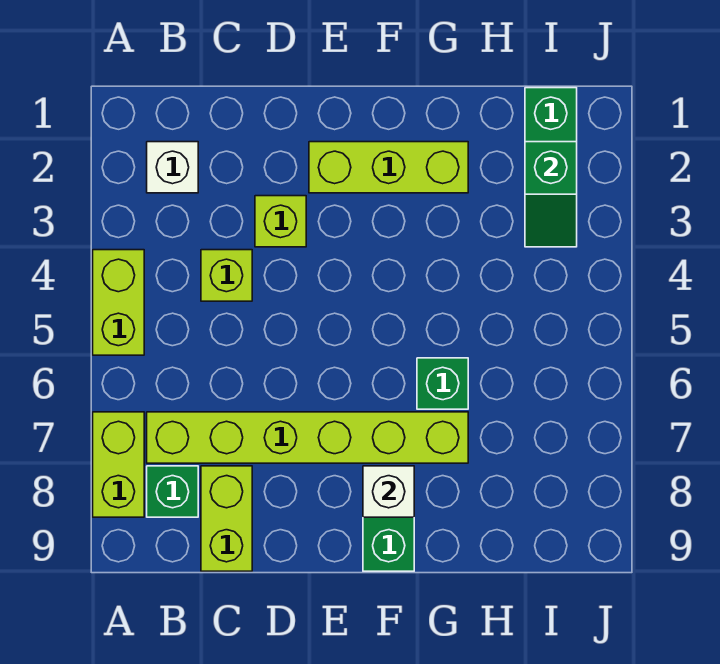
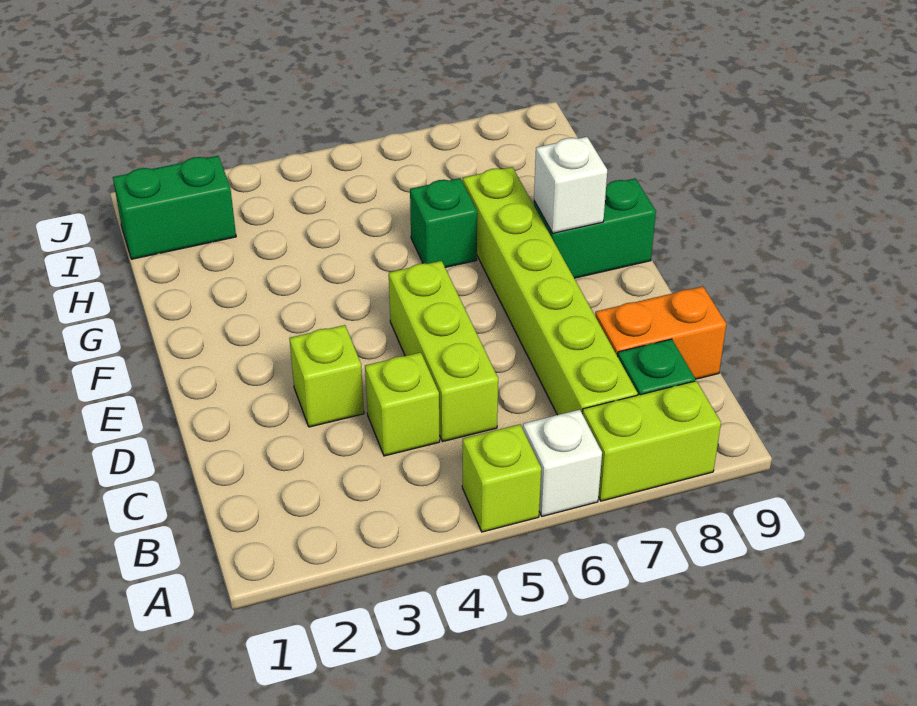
lime brick A4:A5 level 1 -> lime brick A5 level 1
white brick B2 level 1 -> white brick A6 level 1
lime brick C8:C9 level 1 -> orange brick C8:C9 level 1
lime brick E2:G2 level 1 -> lime brick C5:E5 level 1
green slope I2:I3 level 2 top 2 -> none

